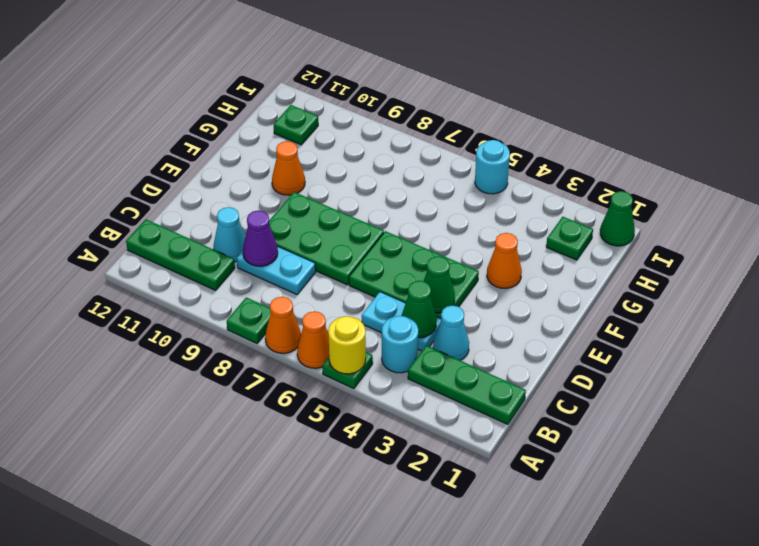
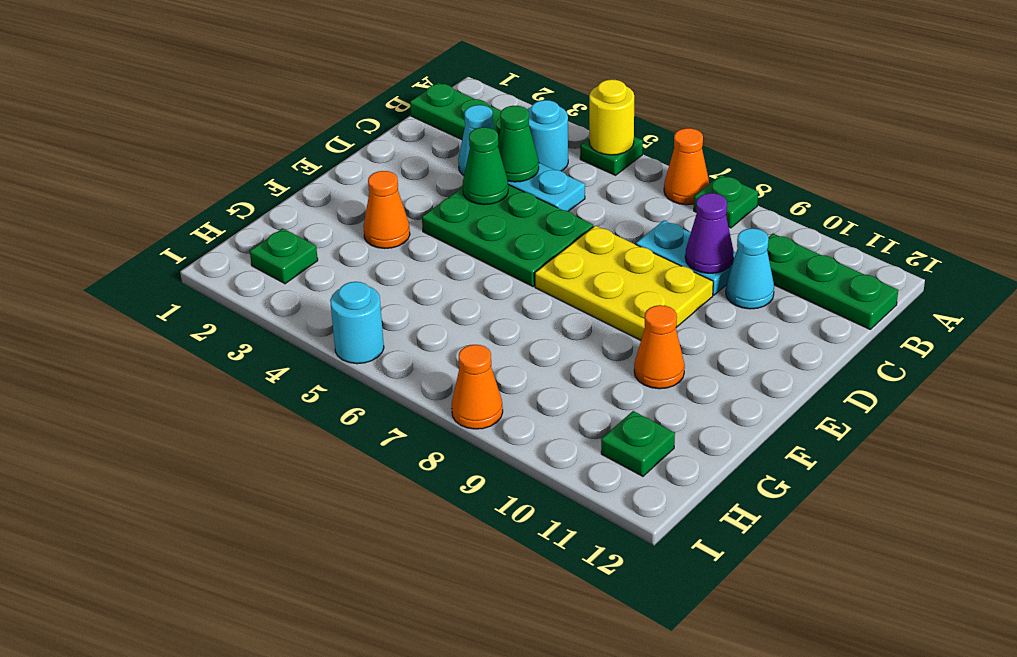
orange cone A6 level 1 -> orange cone I8 level 1
green plate D7:E9 level 1 -> yellow plate D7:E9 level 1
green cone I1 level 1 -> none

